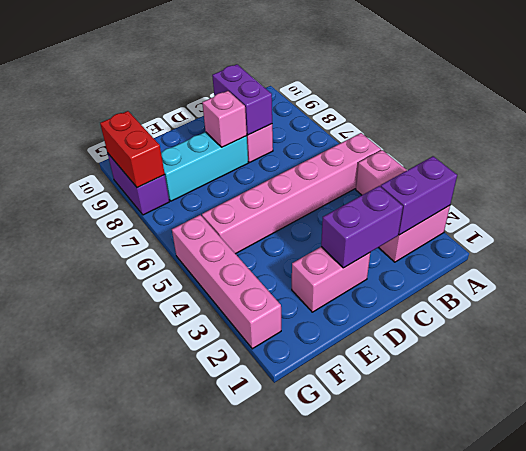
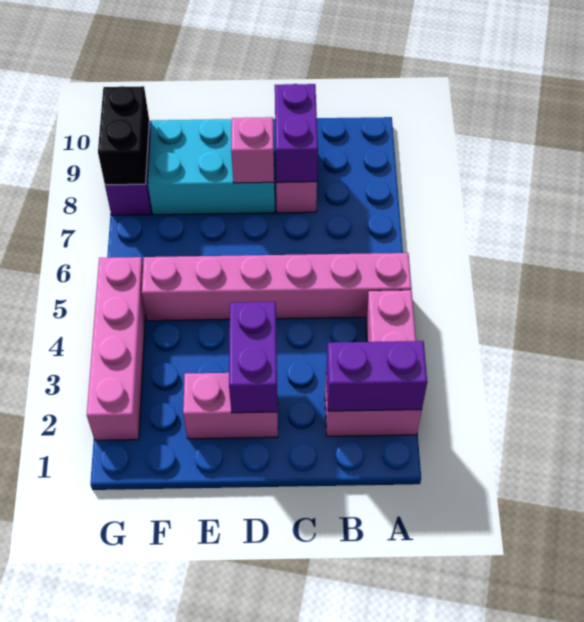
purple brick C2:D2 level 2 -> purple brick D2:D3 level 2
cyan brick D8:F8 level 1 -> cyan brick D8:F9 level 1
red brick G8:G9 level 2 -> black brick G8:G9 level 2

